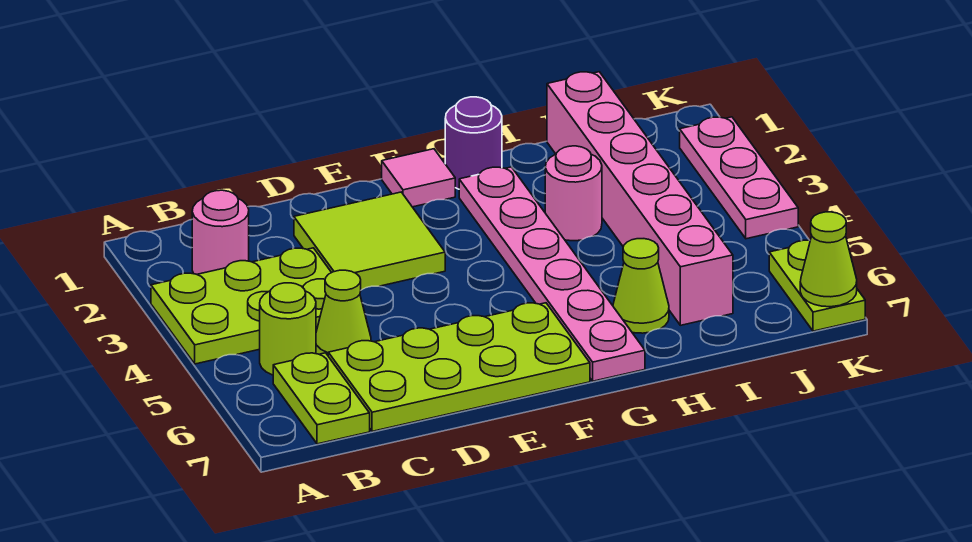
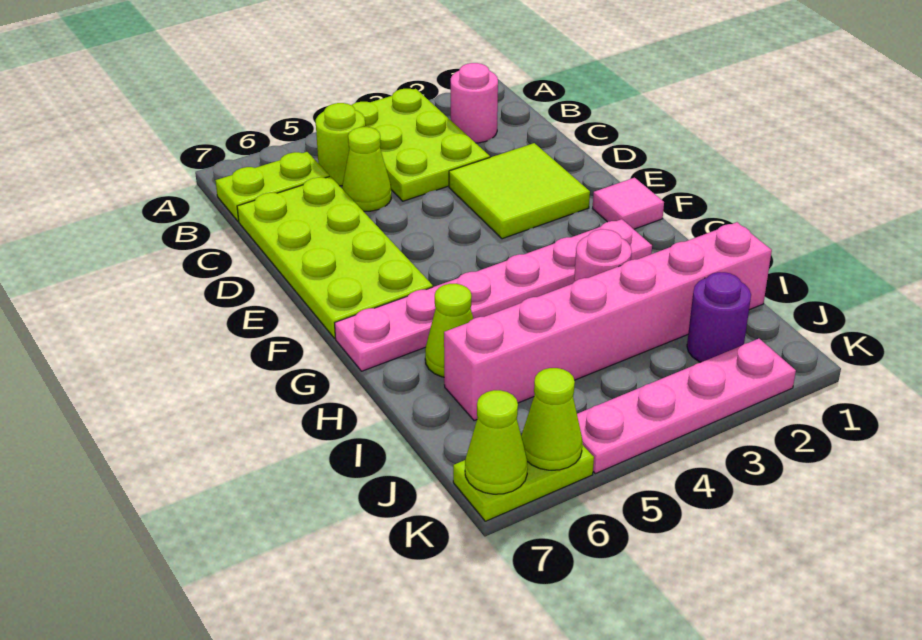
purple round brick G1 level 1 -> purple round brick J2 level 1
pink plate K2:K4 level 1 -> pink plate K2:K5 level 1
none -> lime cone K6 level 2

